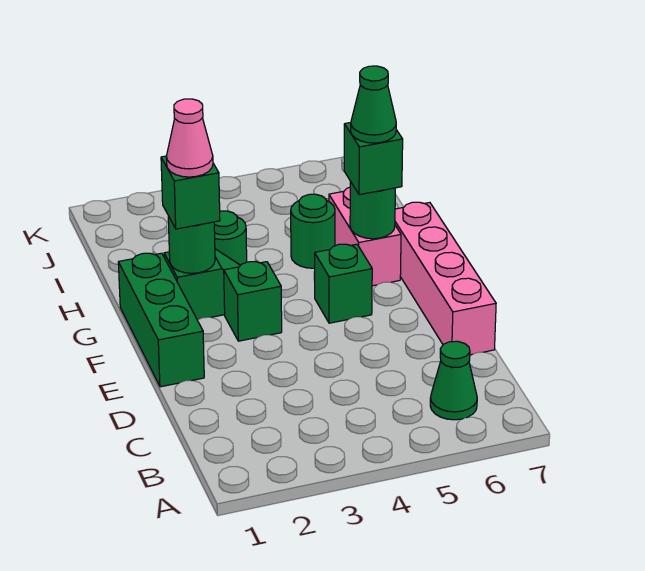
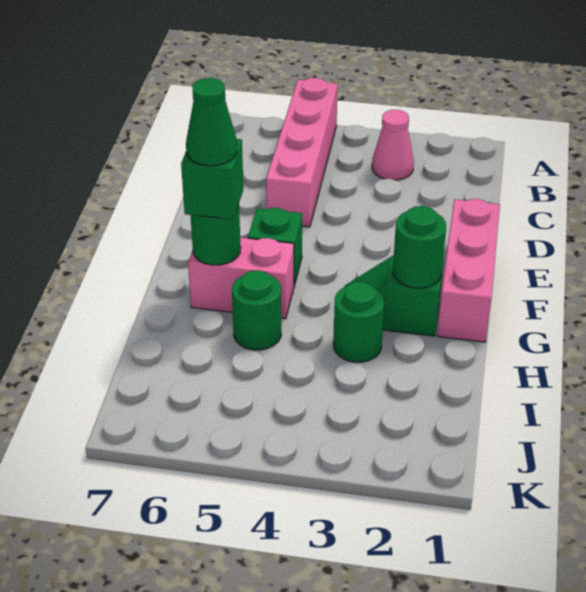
green cone B6 level 1 -> none
pink brick D7:G7 level 1 -> pink brick A5:D5 level 1
green brick E1:G1 level 1 -> pink brick E1:G1 level 1
green brick F3 level 1 -> none
green brick G2 level 3 -> none
pink cone G2 level 4 -> pink cone B3 level 1
pink brick G6:H6 level 1 -> pink brick G5:G6 level 1

